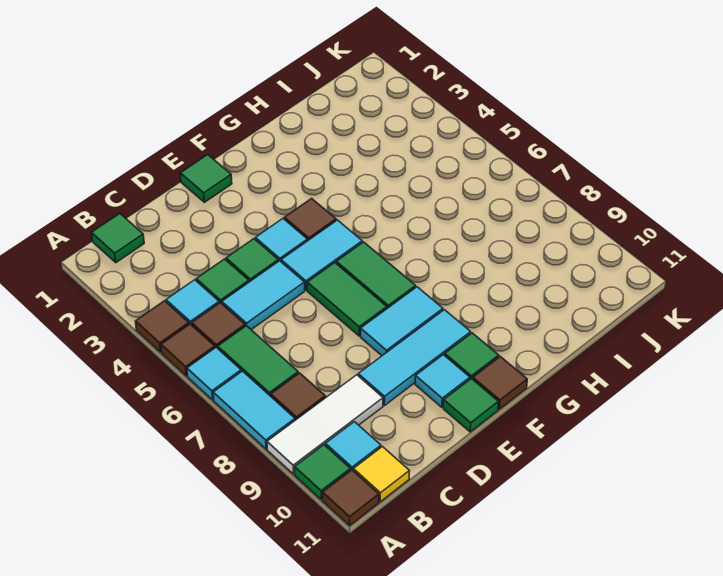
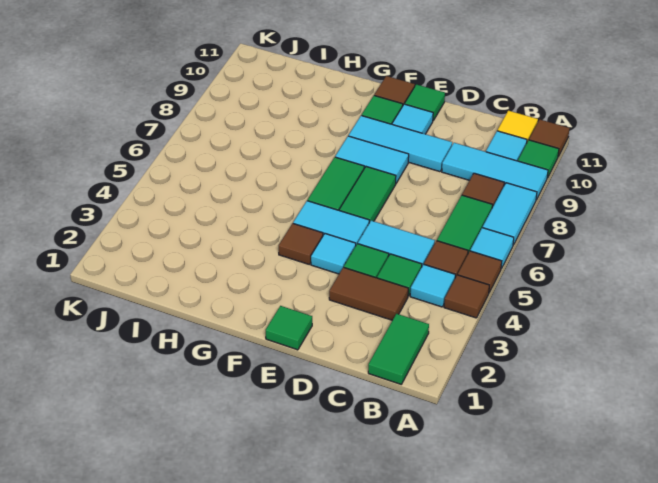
white tile A9:C9 level 1 -> cyan tile A9:C9 level 1
green tile B1 level 1 -> green tile B1:B2 level 1
none -> brown tile C3:D3 level 1

